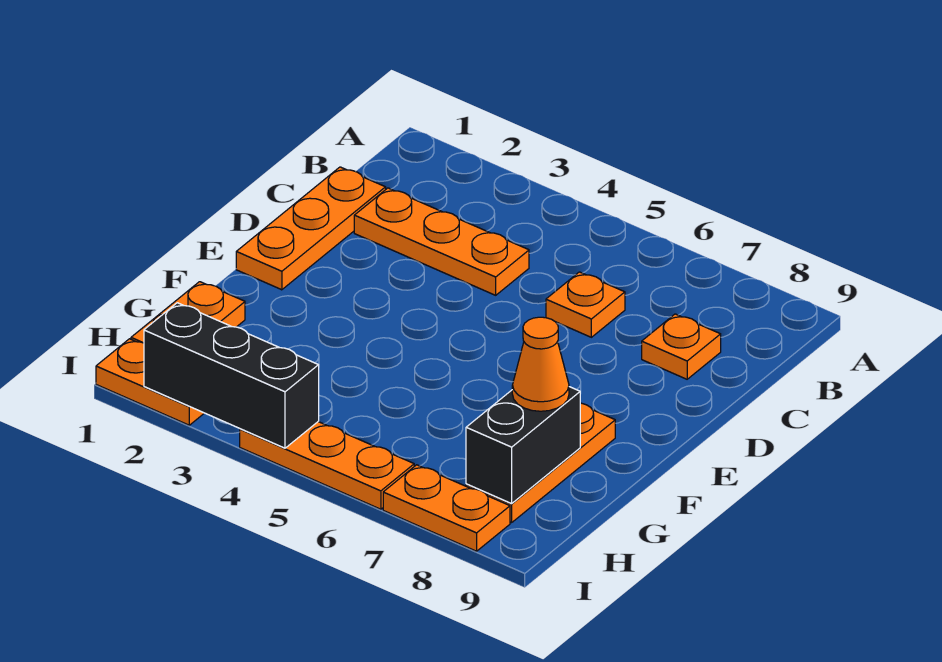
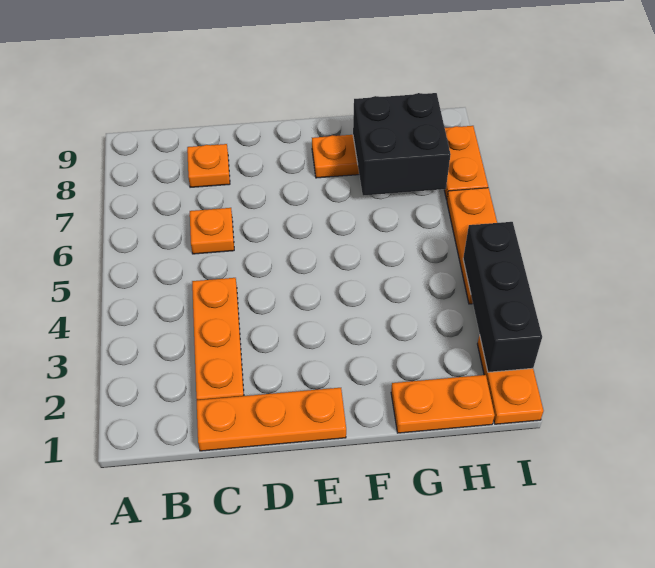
black brick G8:H8 level 2 -> black brick G7:H8 level 2
orange cone G8 level 3 -> none

